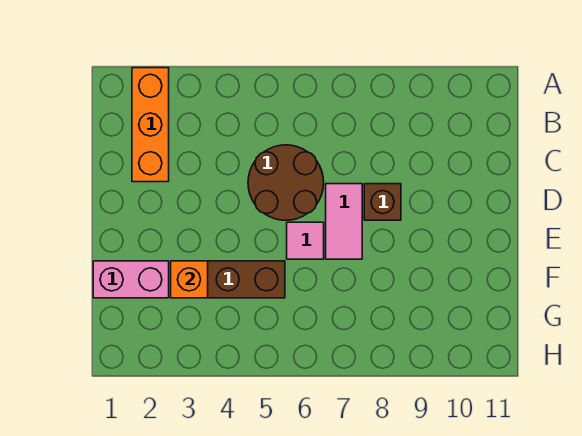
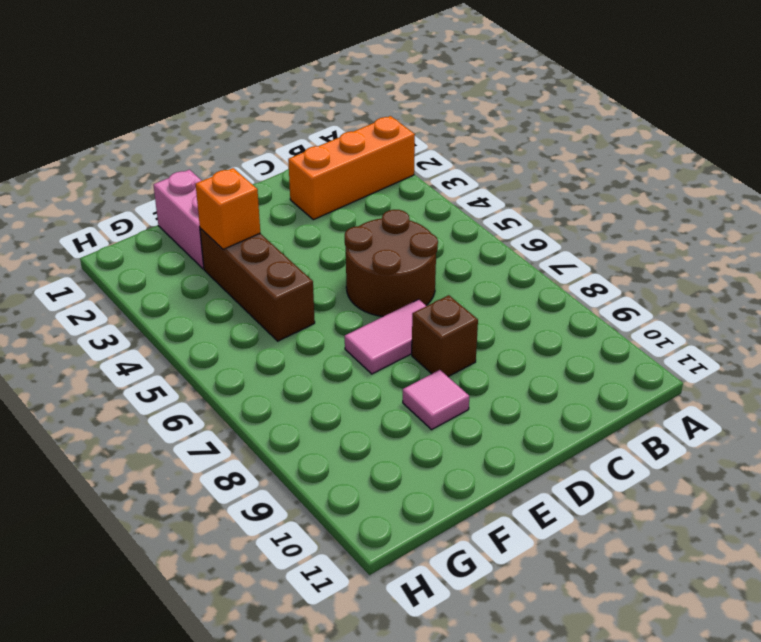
pink tile E6 level 1 -> pink tile E9 level 1

